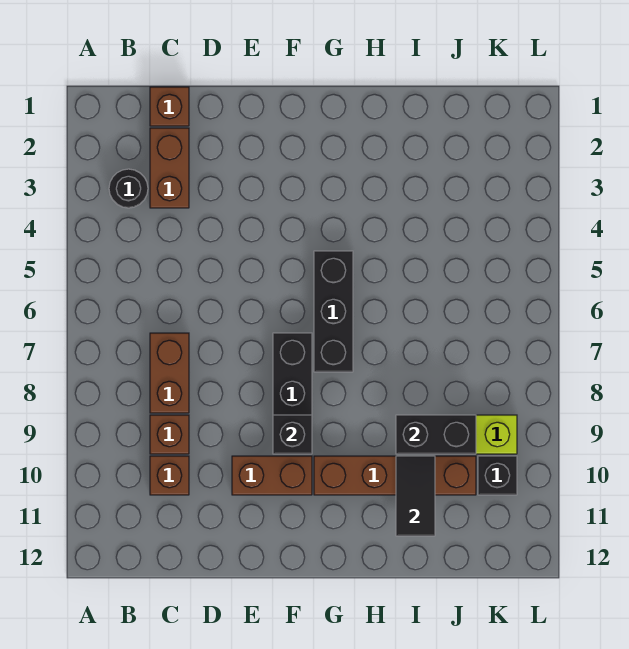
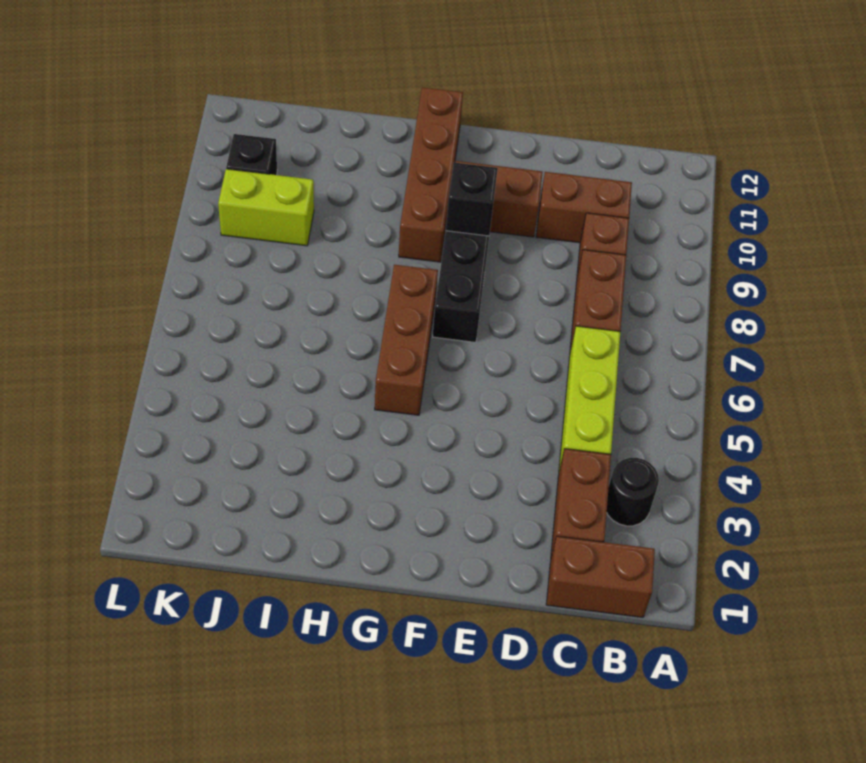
brown brick C1 level 1 -> brown brick B1:C1 level 1
none -> lime brick C4:C6 level 1
brown brick C10 level 1 -> brown brick C10:D10 level 1
black brick G5:G7 level 1 -> brown brick G5:G7 level 1
brown brick G10:J10 level 1 -> brown brick G9:G12 level 1
black brick I9:J9 level 2 -> none
black tile I10:I11 level 2 -> none

